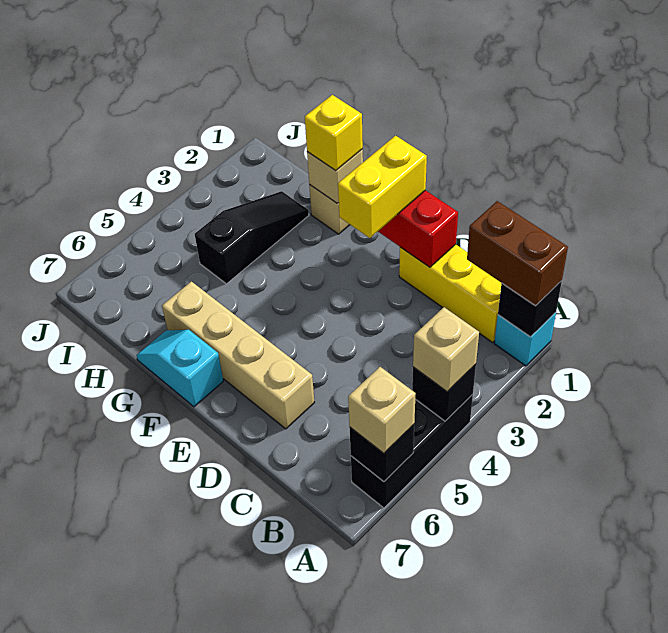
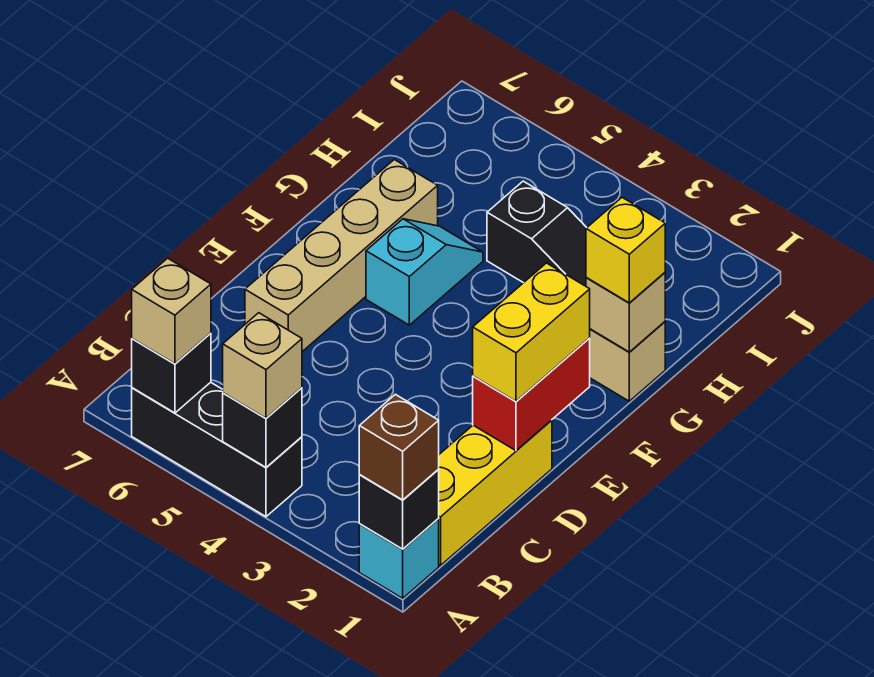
brown brick A1:B1 level 3 -> brown brick A1 level 3
yellow brick E1:E2 level 3 -> yellow brick D1:E1 level 3
cyan slope F7:G7 level 1 top F -> cyan slope F5:G5 level 1 top F

